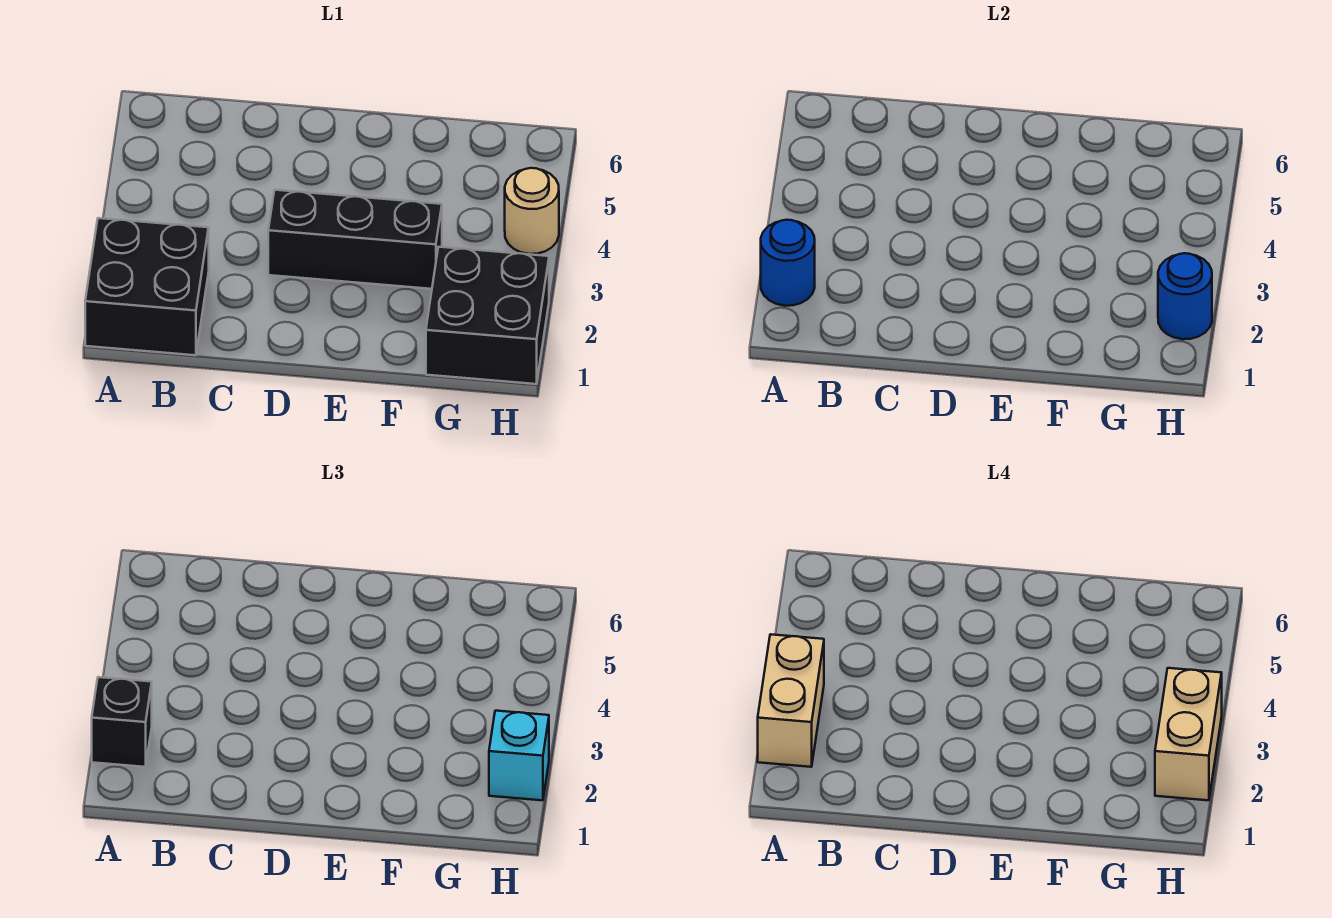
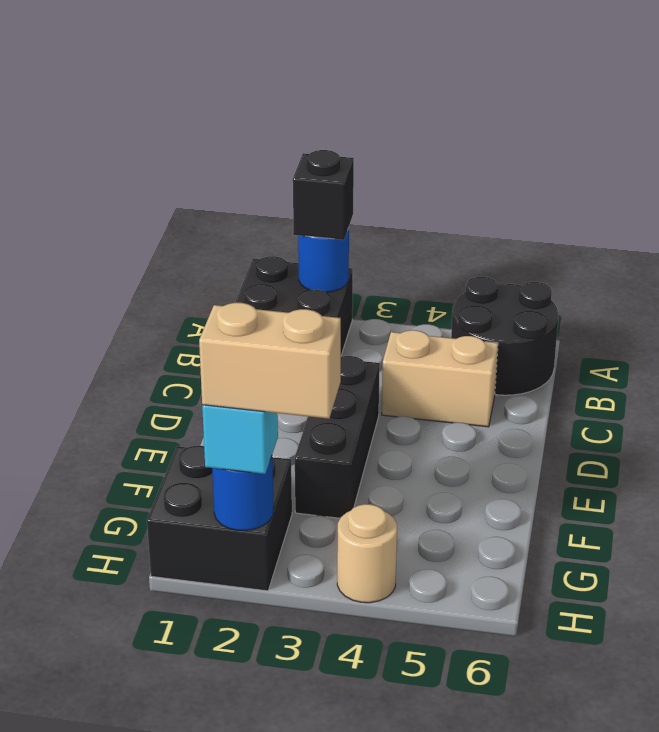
tan brick A2:A3 level 4 -> tan brick C4:C5 level 1
none -> black round brick A5:B6 level 1

